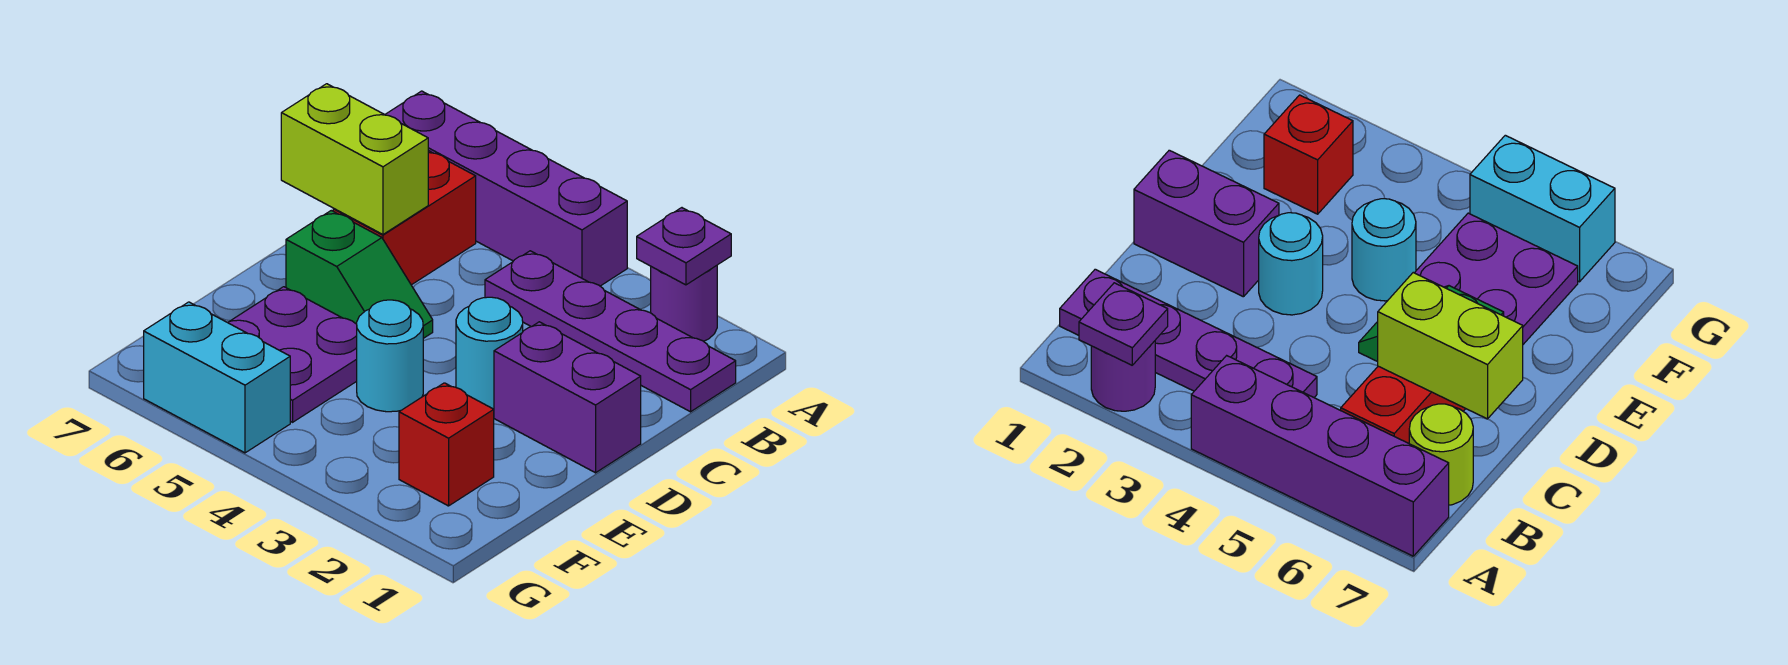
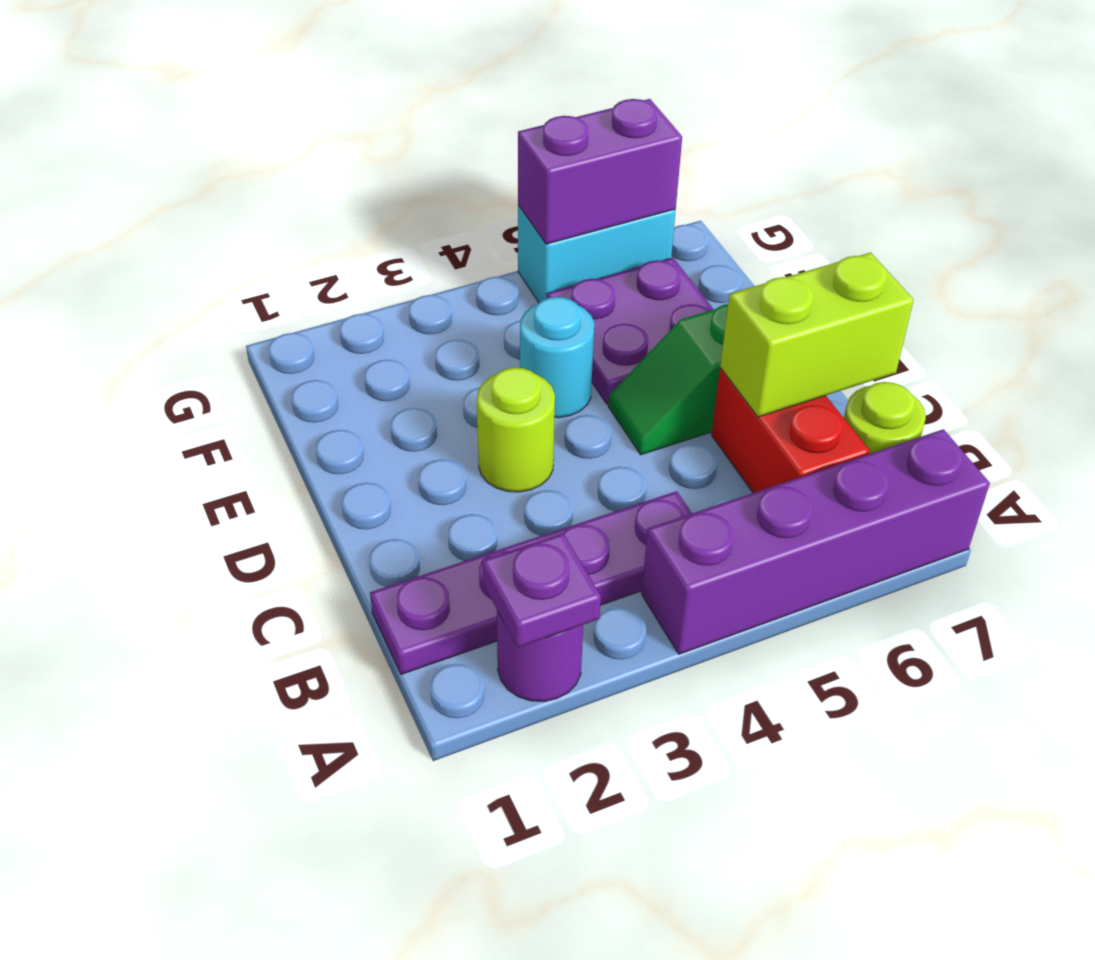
purple brick D1:D2 level 1 -> purple brick G5:G6 level 2
cyan round brick D3 level 1 -> lime round brick D3 level 1
red brick F2 level 1 -> none

